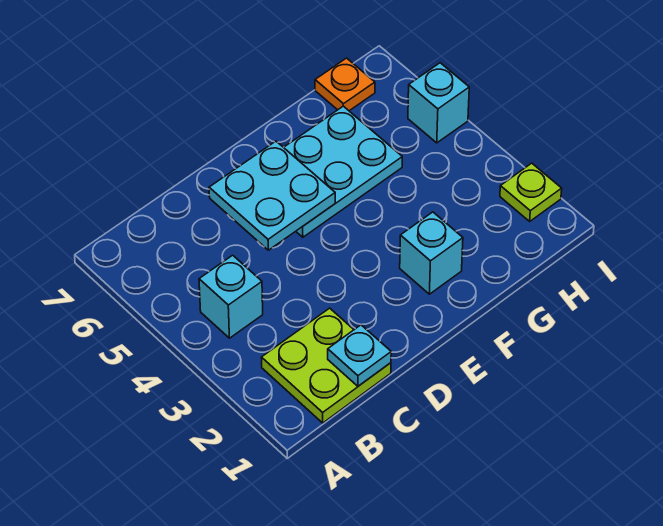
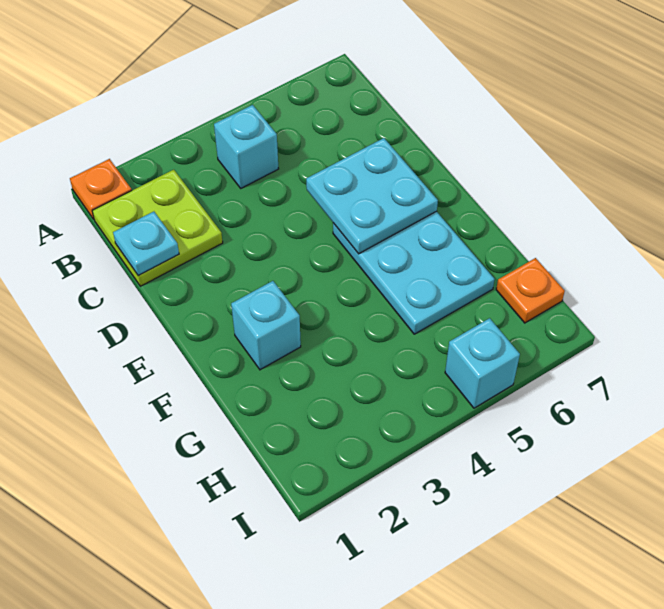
none -> orange plate A1 level 1
lime plate I2 level 1 -> none

